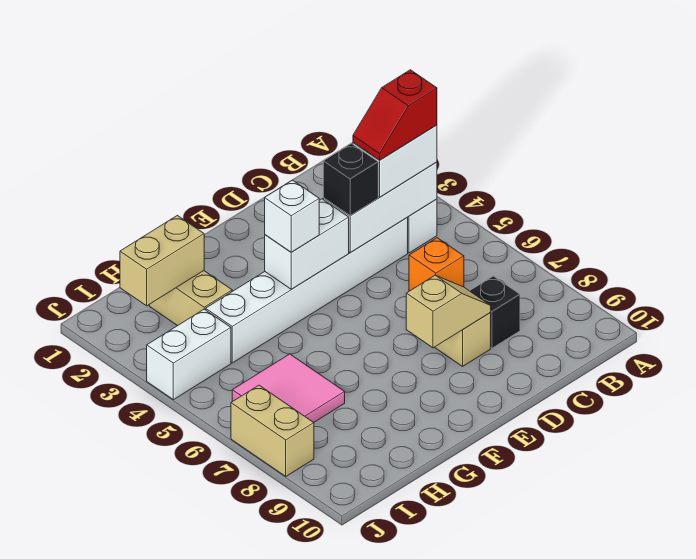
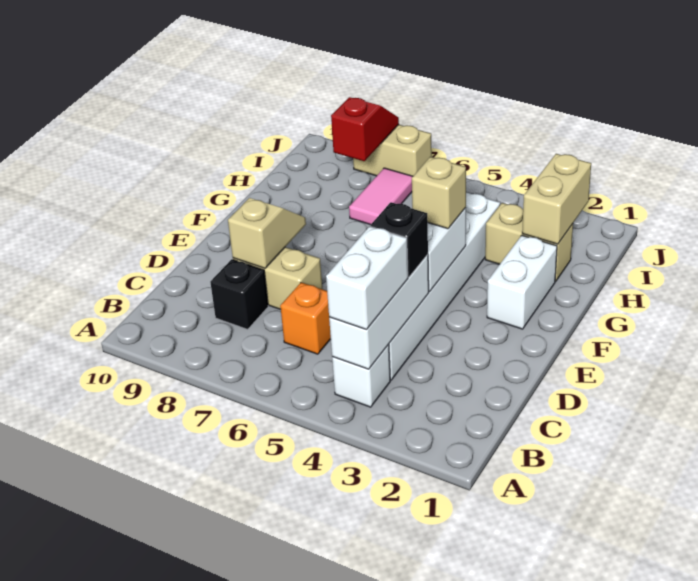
red slope B4:C4 level 4 top B -> red slope I8:J8 level 2 top I
tan slope D8:E8 level 2 top E -> tan slope D8:E8 level 2 top D
white brick F4 level 3 -> tan brick F4 level 3
pink tile H6:I7 level 1 -> pink tile H7:I7 level 1
white brick I4:J4 level 1 -> white brick F2:G2 level 1

